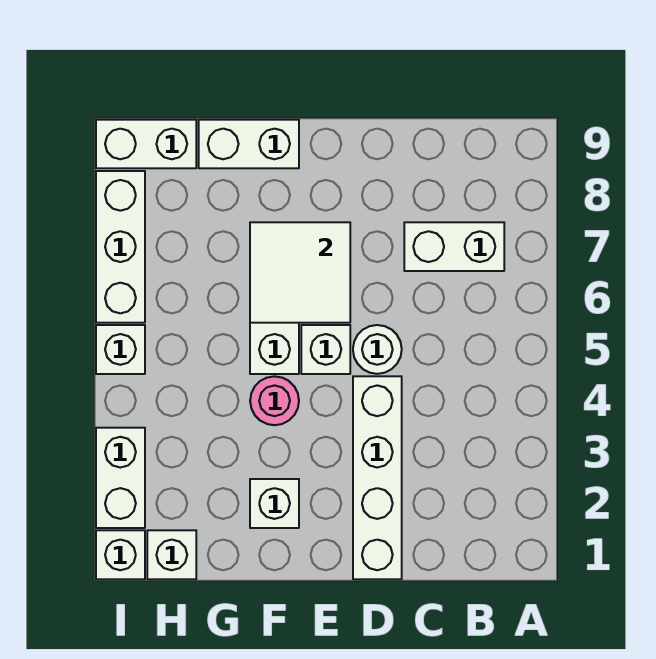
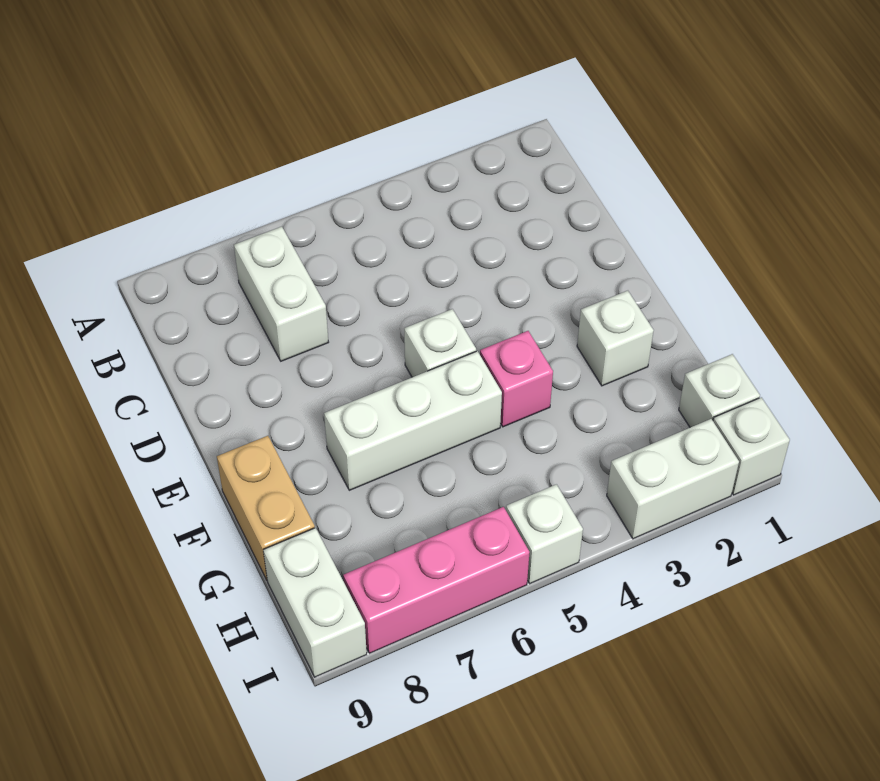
white brick D1:D4 level 1 -> none
white round brick D5 level 1 -> none
white tile E6:F7 level 2 -> none
pink round brick F4 level 1 -> pink brick F4 level 1
white brick F9:G9 level 1 -> tan brick F9:G9 level 1
white brick I6:I8 level 1 -> pink brick I6:I8 level 1

